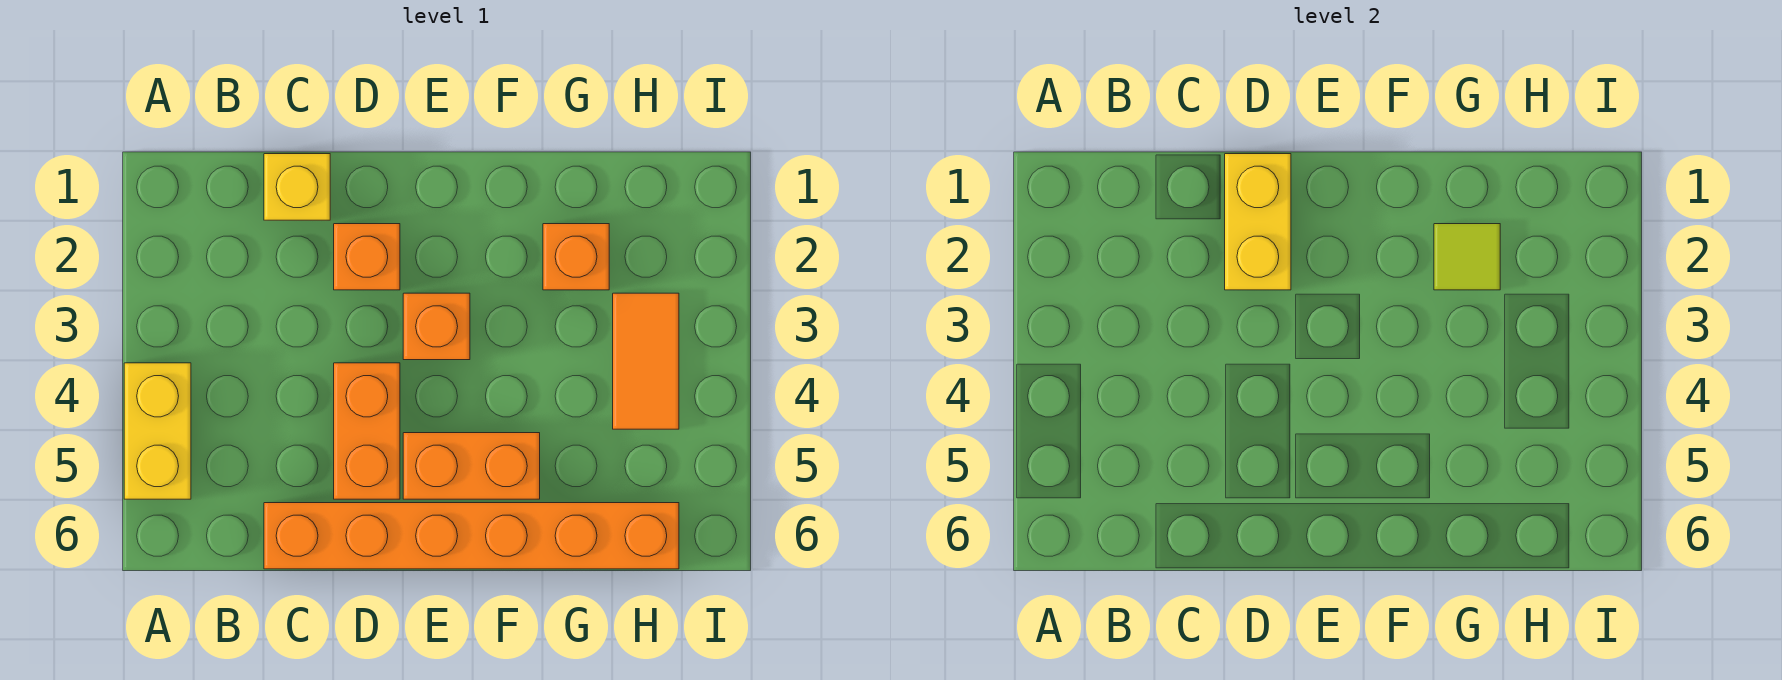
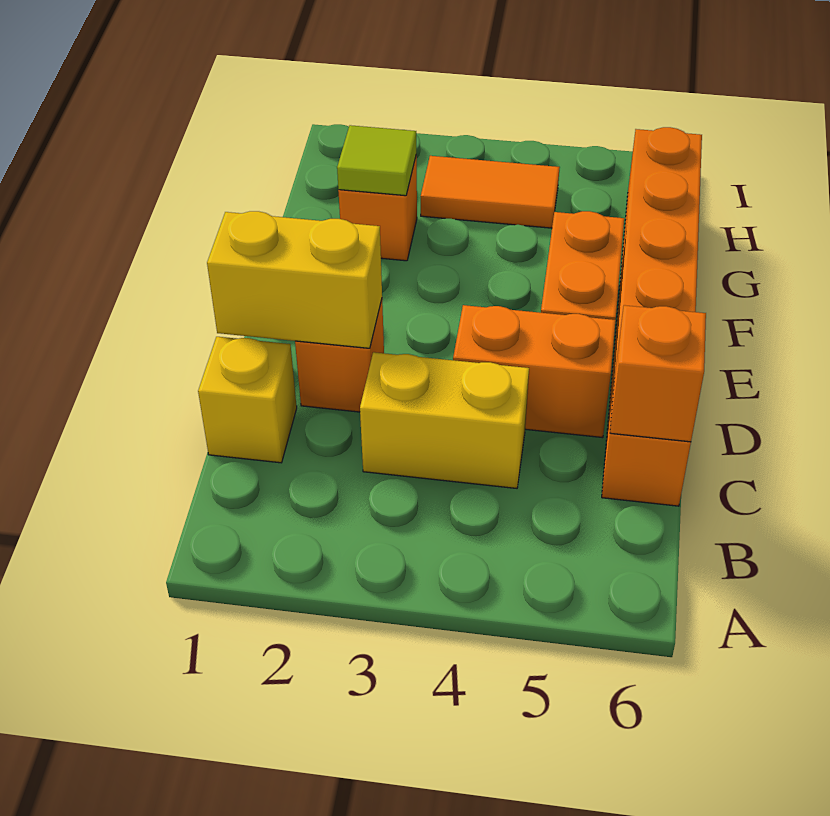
yellow brick A4:A5 level 1 -> yellow brick C3:C4 level 1
orange brick E3 level 1 -> orange brick C6 level 2

